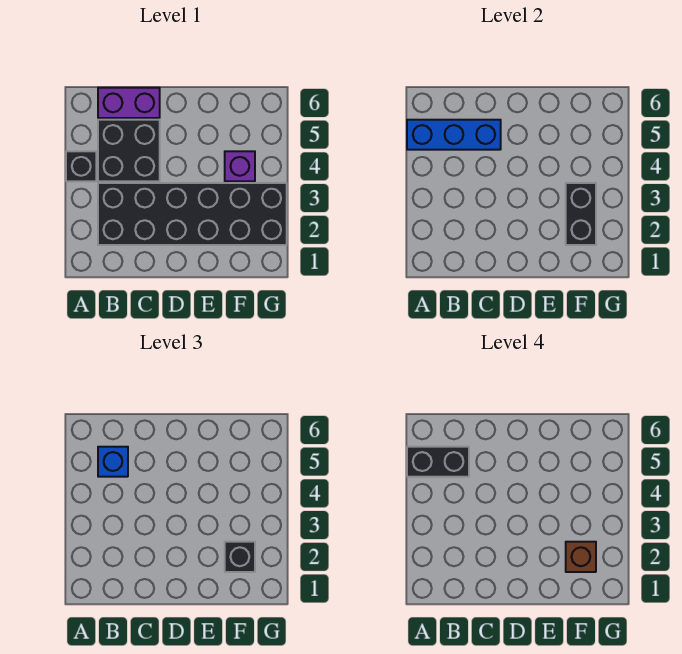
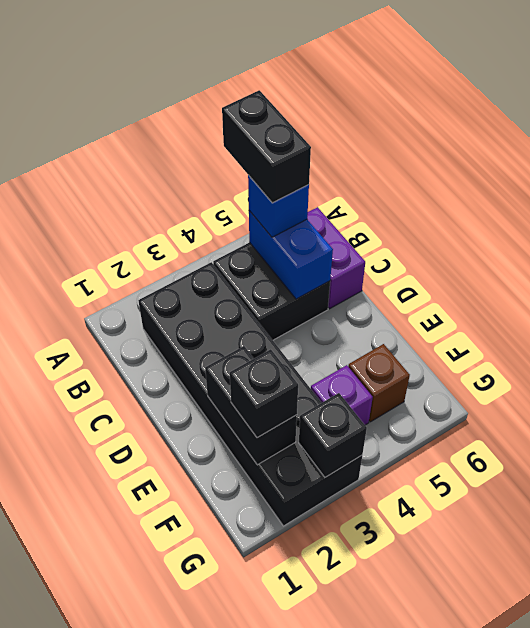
black brick A4 level 1 -> black brick G3 level 2
blue brick A5:C5 level 2 -> blue brick B5:C5 level 2
black brick F2:F3 level 2 -> black brick E2:F2 level 2
brown brick F2 level 4 -> brown brick F5 level 1

